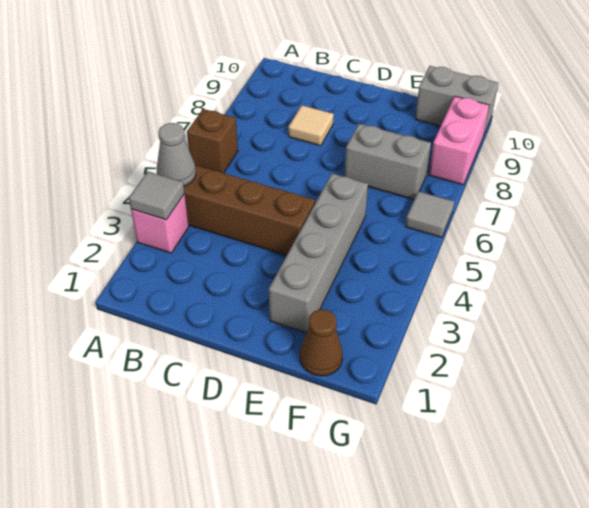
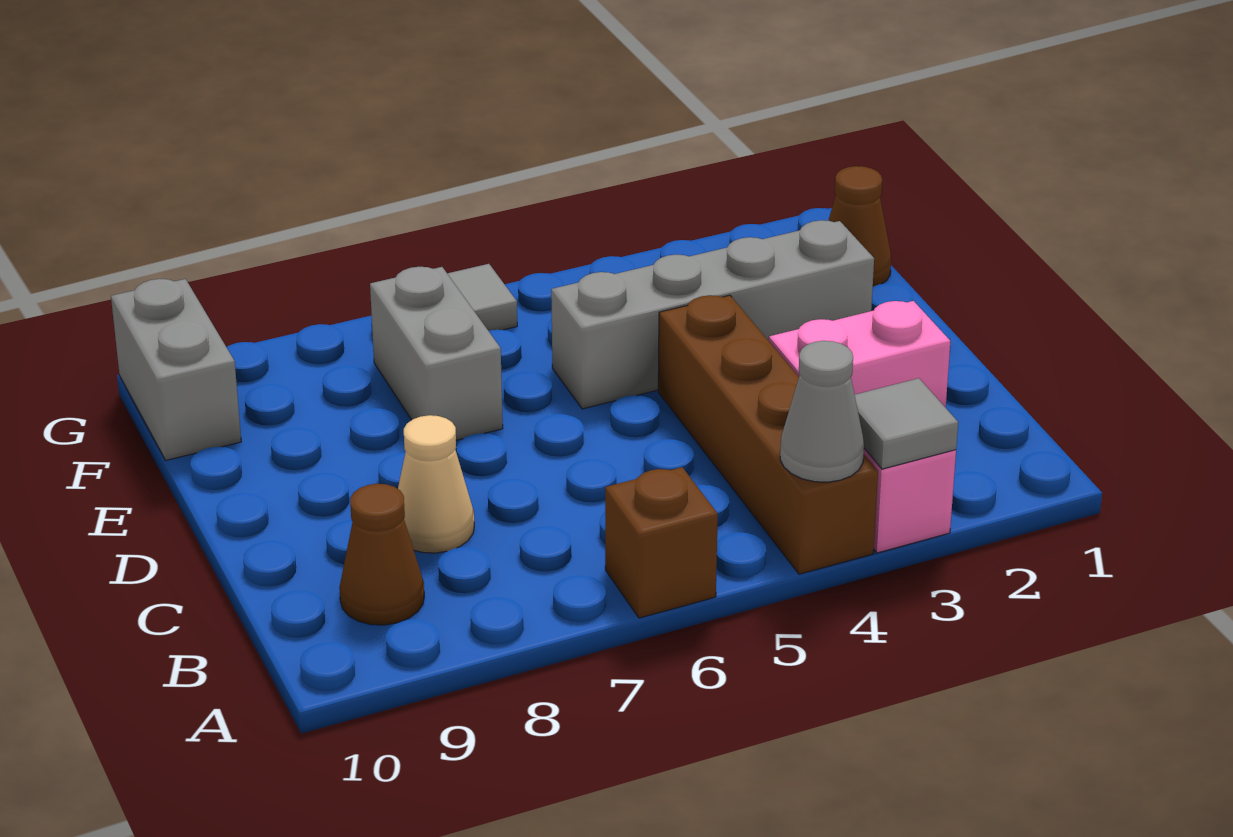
none -> brown cone B9 level 1
tan tile C8 level 1 -> tan cone C8 level 1
pink brick G8:G9 level 1 -> pink brick C2:C3 level 1

